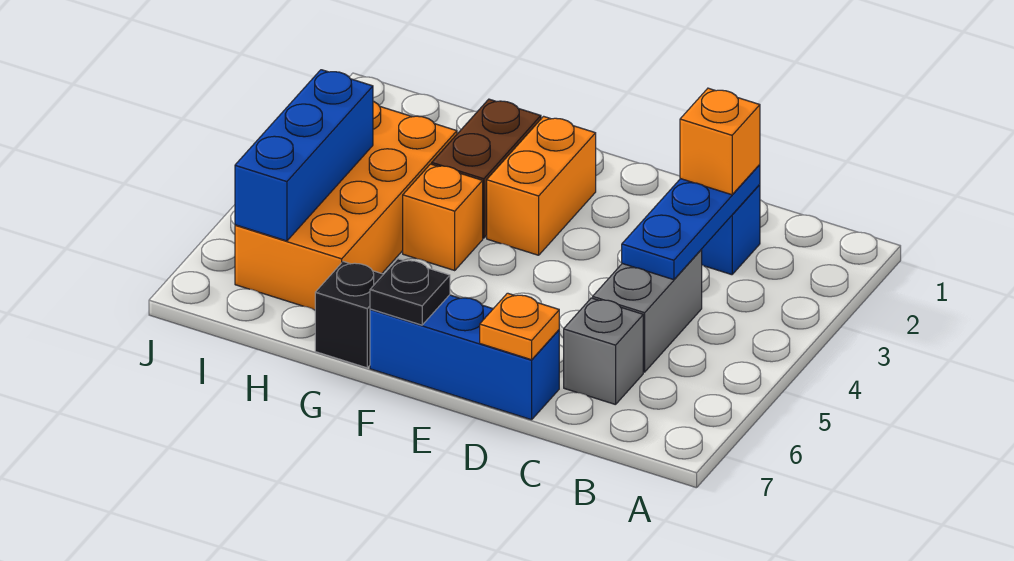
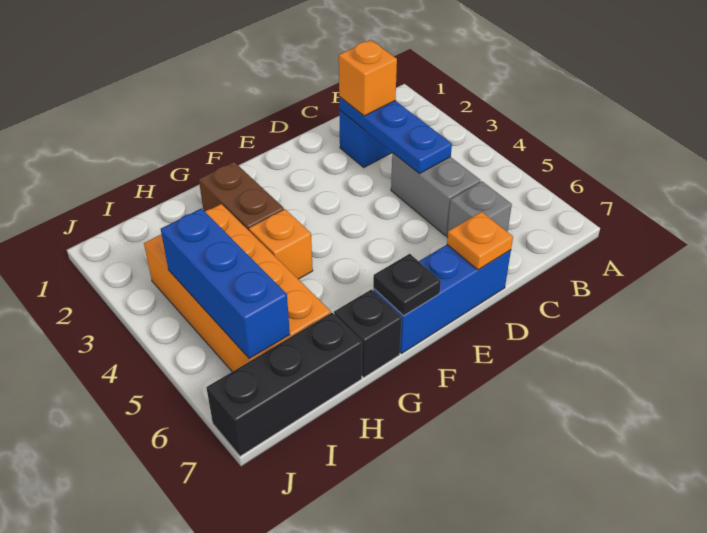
orange brick F2:F3 level 1 -> none
none -> black brick H7:J7 level 1

